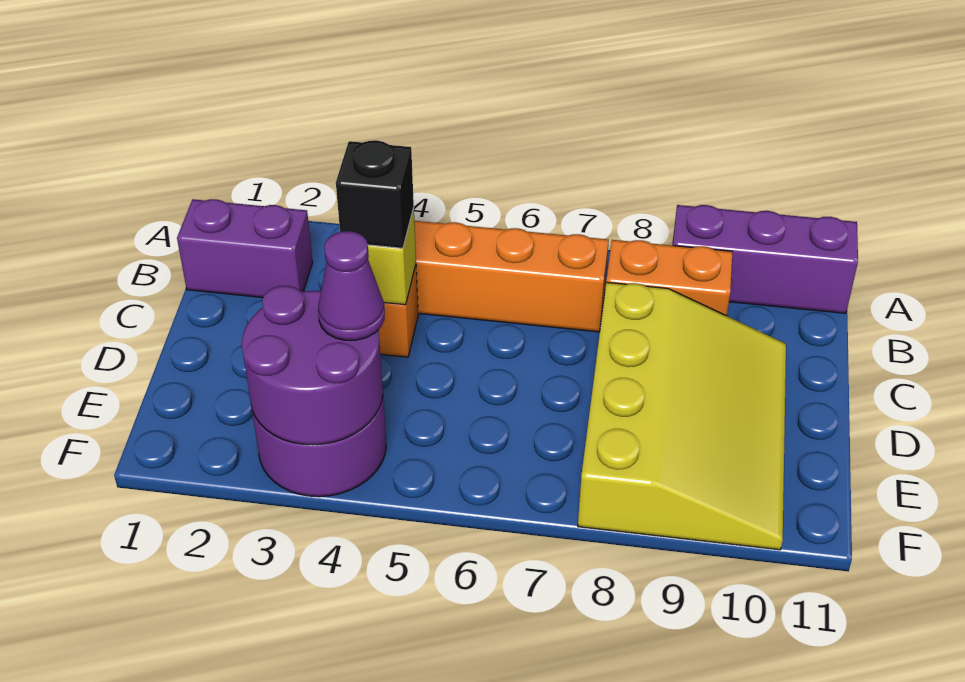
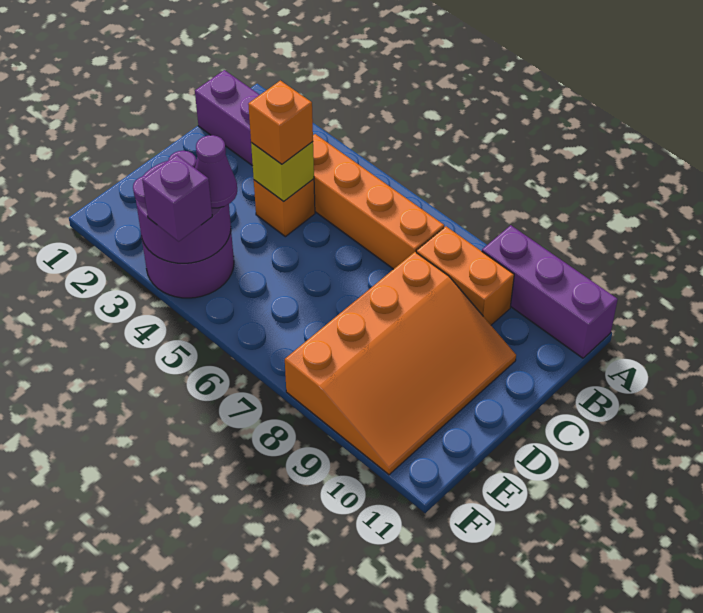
black brick C4 level 3 -> orange brick C4 level 3
yellow slope C8:F10 level 1 top 8 -> orange slope C8:F10 level 1 top 8
none -> purple brick F4 level 3

